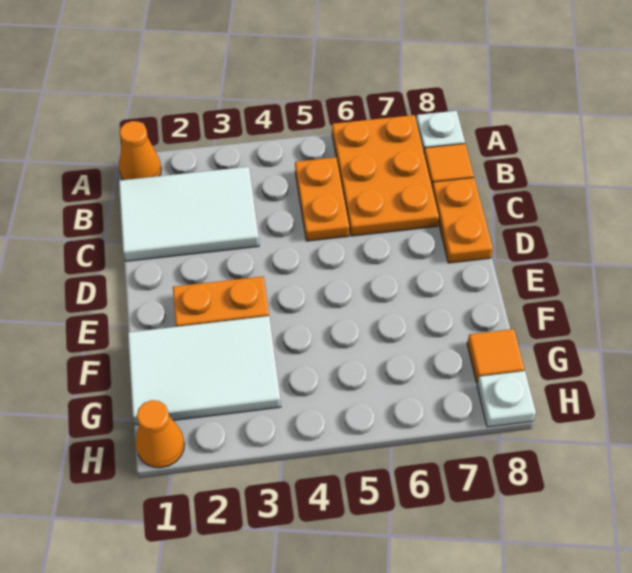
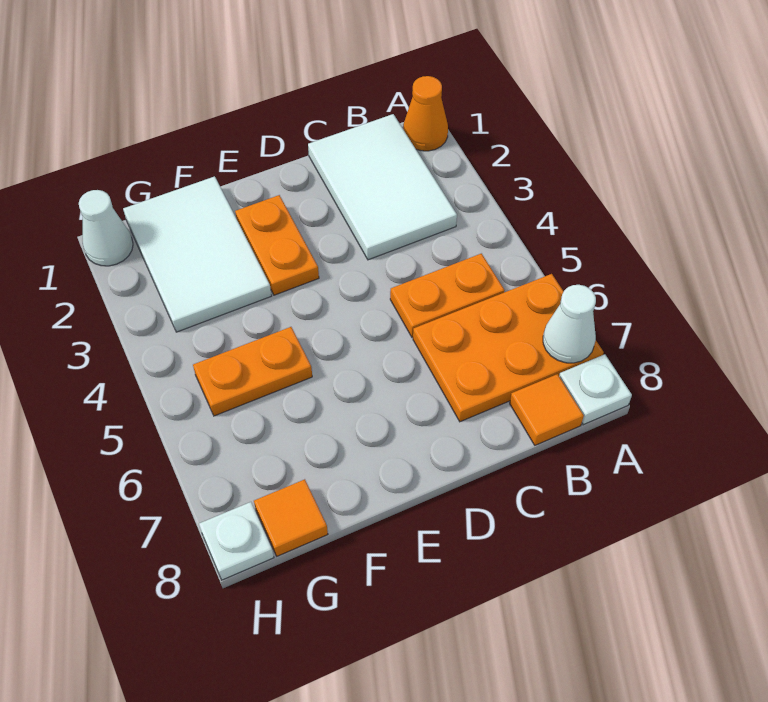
none -> white cone A7 level 2
orange plate C8:D8 level 1 -> orange plate F5:G5 level 1
orange cone H1 level 1 -> white cone H1 level 1

